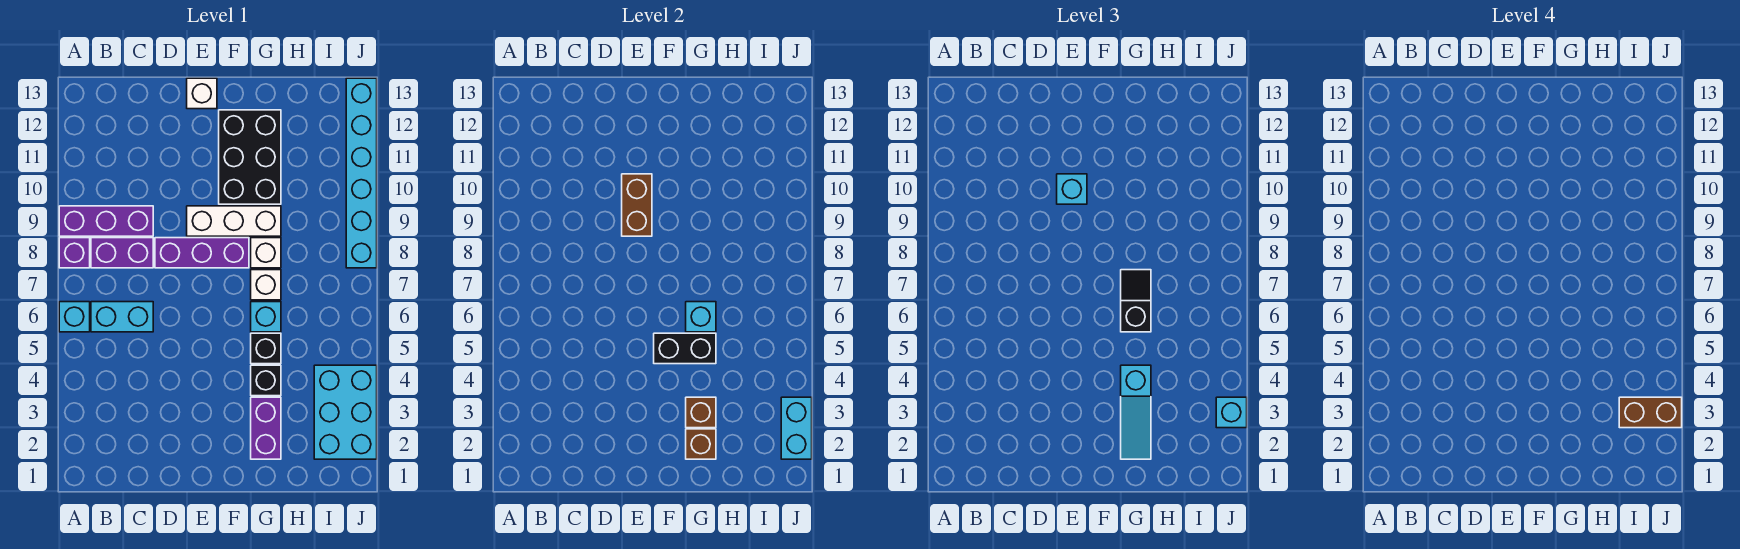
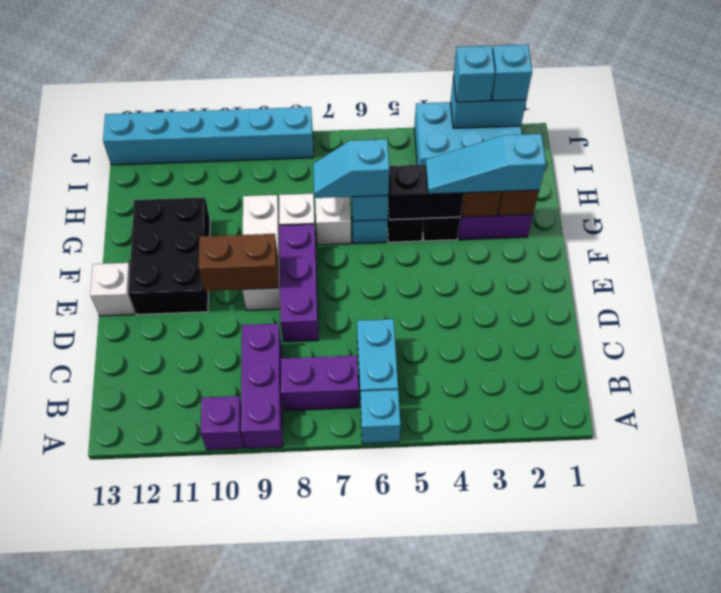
purple brick A8 level 1 -> purple brick A10 level 1
purple brick B8:C8 level 1 -> purple brick B7:B8 level 1
cyan brick E10 level 3 -> cyan brick J2 level 3
black brick F5:G5 level 2 -> black brick G4:G5 level 2
black brick F10:G12 level 1 -> black brick E11:G12 level 1
cyan slope G2:G4 level 3 top 4 -> cyan slope G2:G4 level 3 top 2
black slope G6:G7 level 3 top 6 -> cyan slope G6:G7 level 3 top 6
brown brick I3:J3 level 4 -> none

